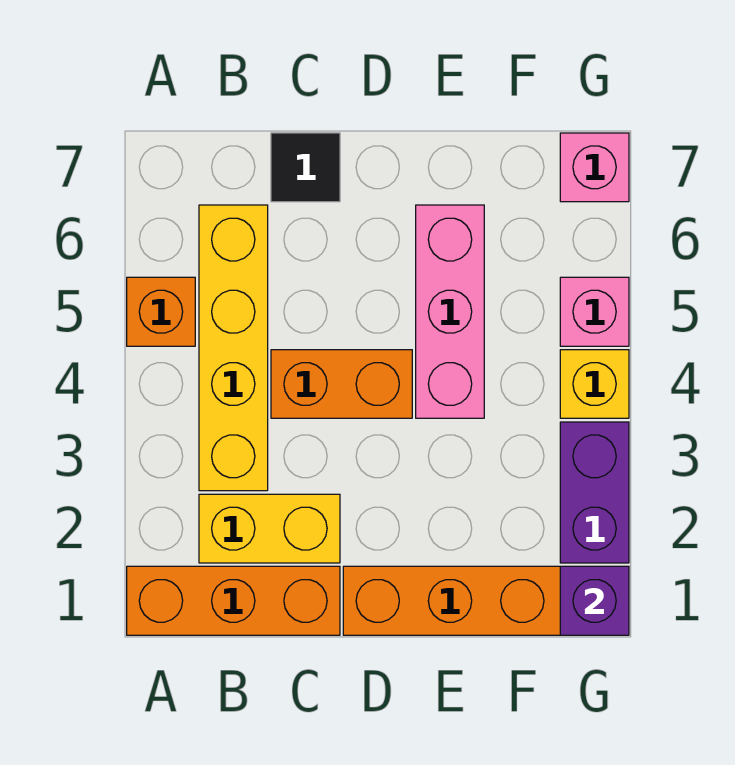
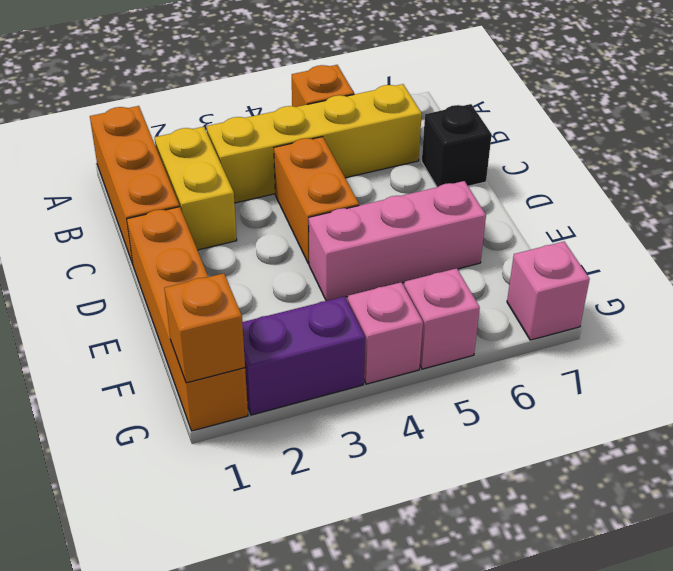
black tile C7 level 1 -> black brick C7 level 1
purple brick G1 level 2 -> orange brick G1 level 2
yellow brick G4 level 1 -> pink brick G4 level 1

